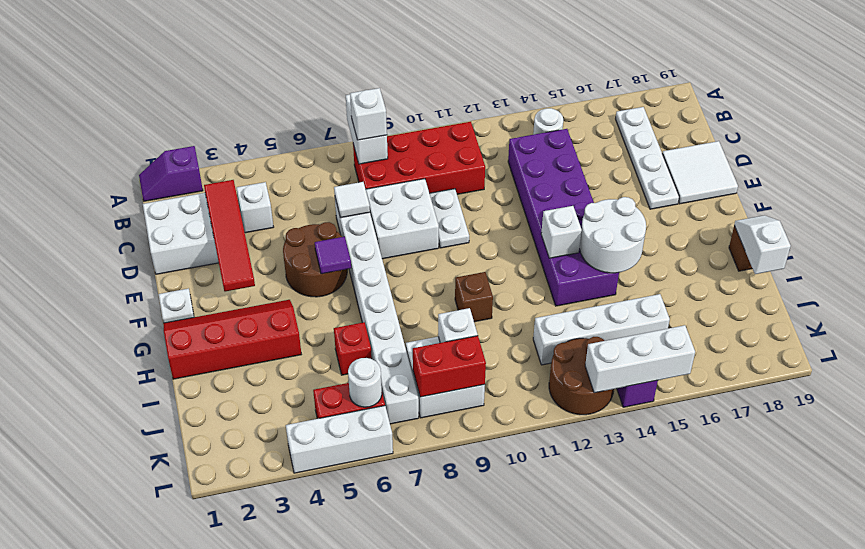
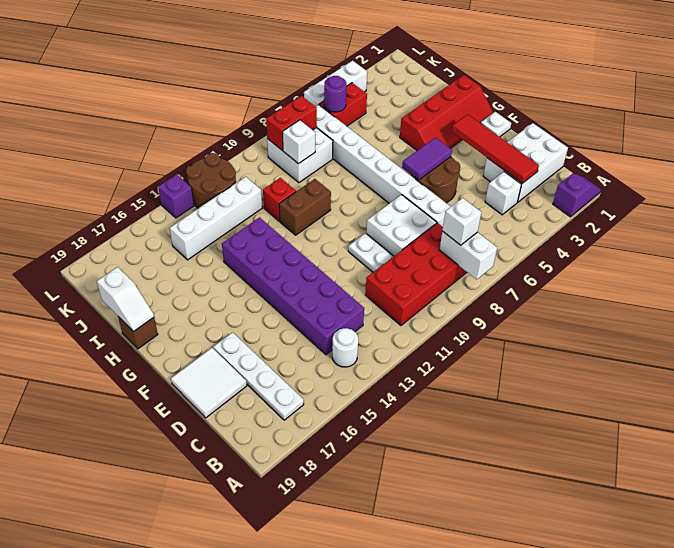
white tile D7 level 2 -> none
purple tile F6 level 2 -> purple tile F5:F6 level 2
white brick G13 level 2 -> none
white round brick G14:H15 level 2 -> none
brown brick H10 level 1 -> brown brick H10:H11 level 1
red brick I6 level 1 -> red brick I11 level 1
white round brick K6 level 2 -> purple round brick K6 level 2
white brick L13:L15 level 2 -> none

